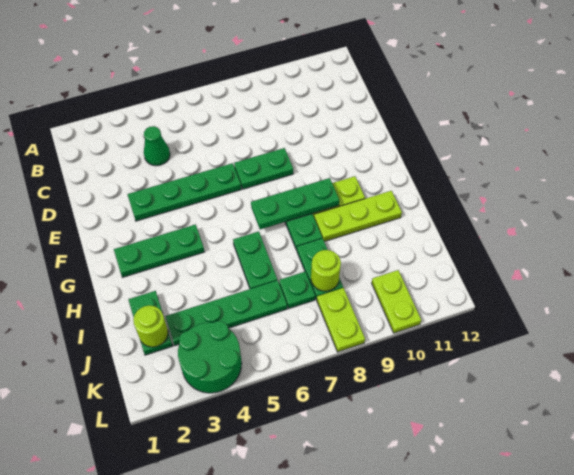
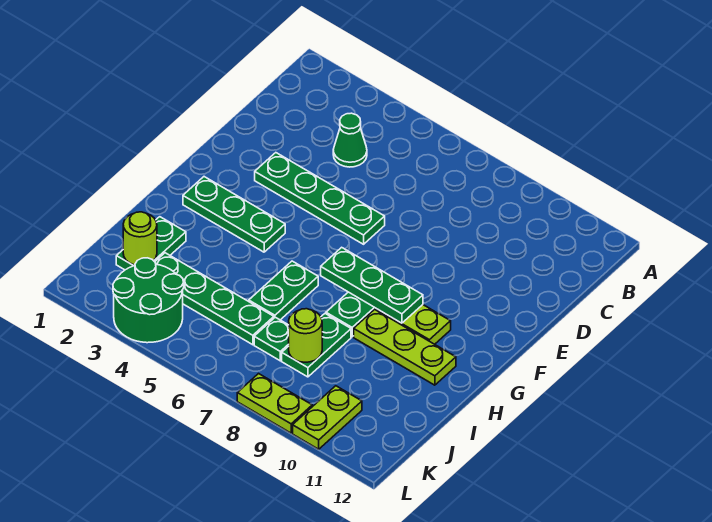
green plate E7:E8 level 1 -> none
lime plate K8:L8 level 1 -> lime plate L8:L9 level 1

